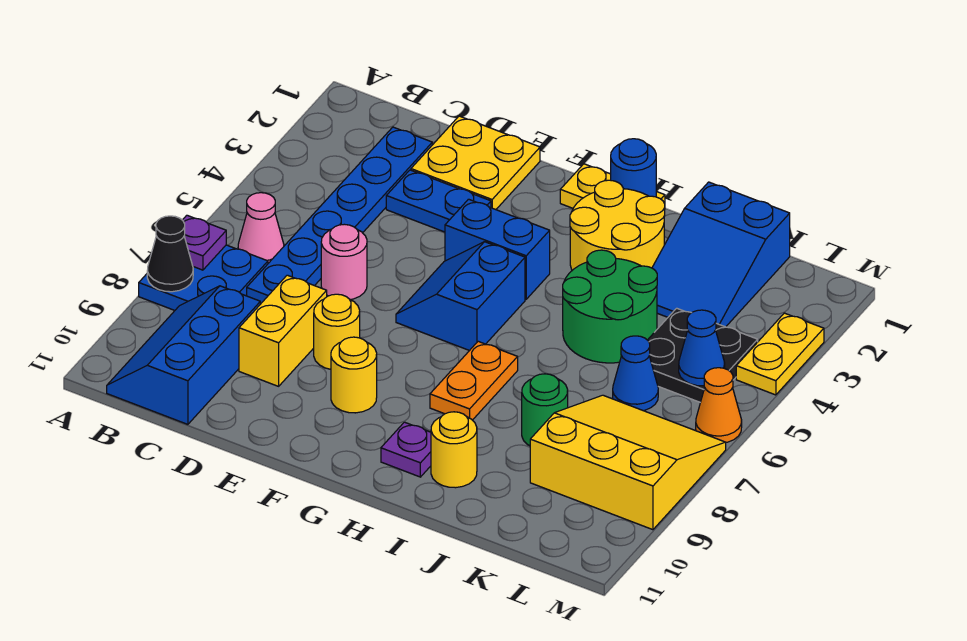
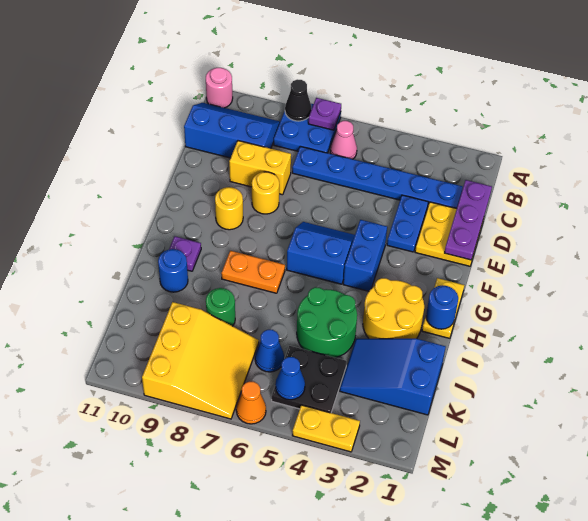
none -> purple plate C1:E1 level 2
pink round brick D6 level 1 -> pink round brick A11 level 1
yellow round brick I10 level 1 -> blue round brick I10 level 1

